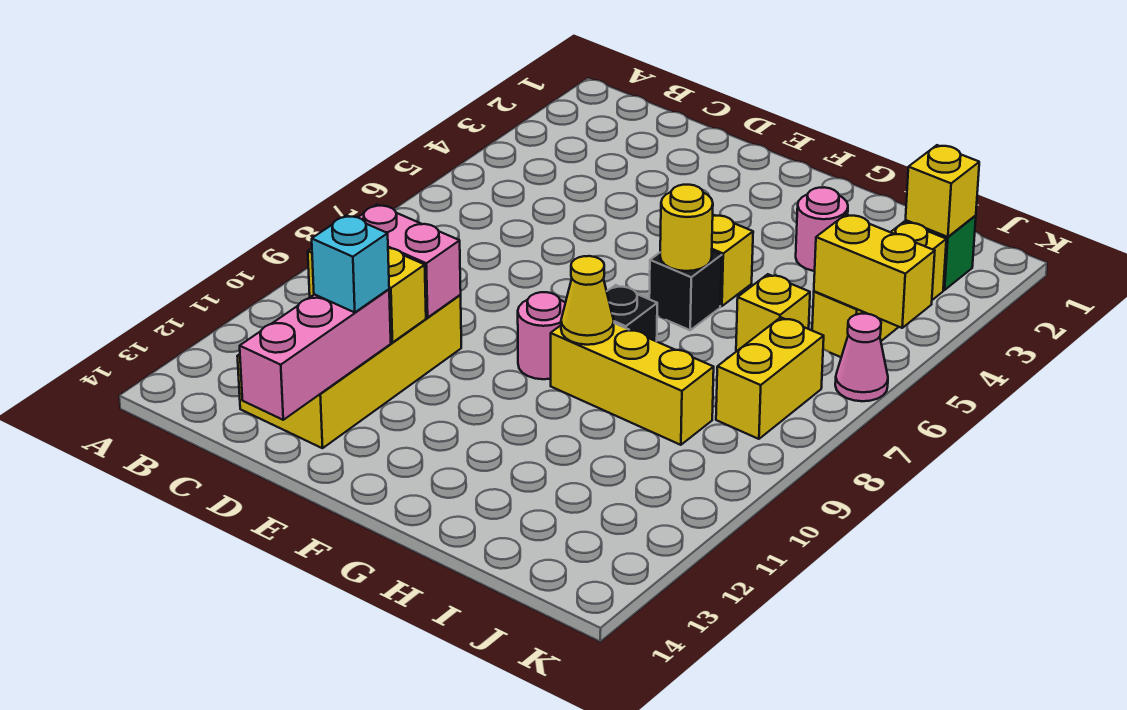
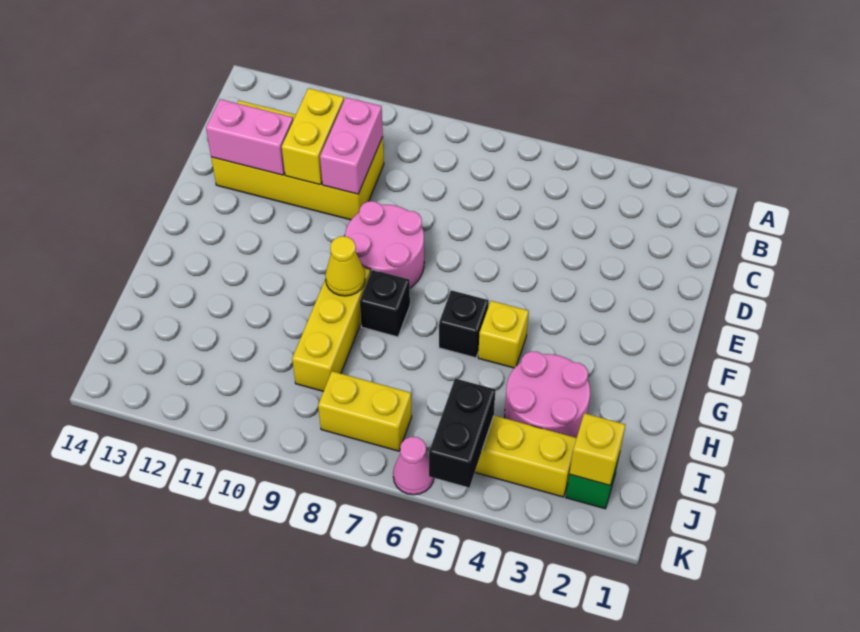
pink brick D12:D14 level 2 -> pink brick D12:D13 level 2
cyan brick D12 level 3 -> none
pink round brick F9 level 1 -> pink round brick E8:F9 level 1
yellow round brick G6 level 2 -> none
pink round brick H3 level 1 -> pink round brick H3:I4 level 1
yellow brick I6 level 1 -> none
yellow brick J5:K5 level 2 -> black brick J5:K5 level 2

